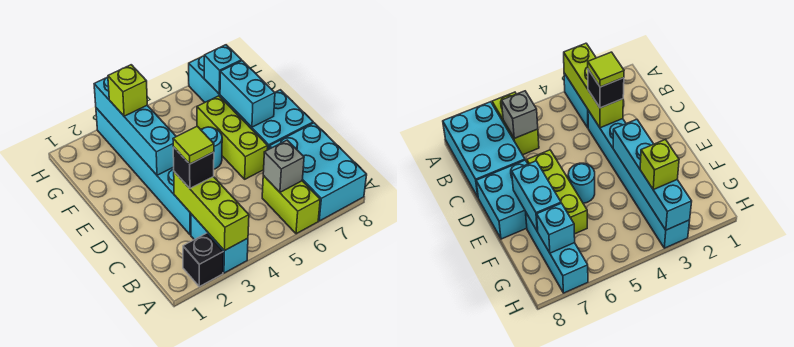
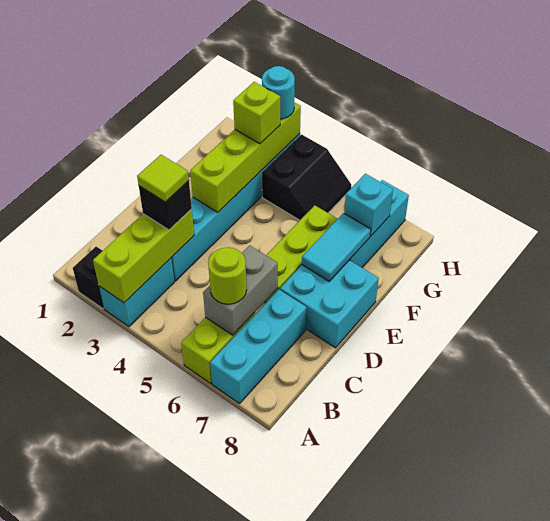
cyan brick A7:C8 level 1 -> cyan brick A7:C7 level 1
grey brick B6 level 2 -> grey brick B6:C6 level 2
none -> lime round brick B6 level 3
cyan brick E3:H3 level 2 -> lime brick E3:H3 level 2
cyan round brick E5 level 1 -> cyan round brick H3 level 3
cyan brick E7:F7 level 2 -> cyan tile E7:F7 level 2
none -> black slope G4:H5 level 1 top 4

